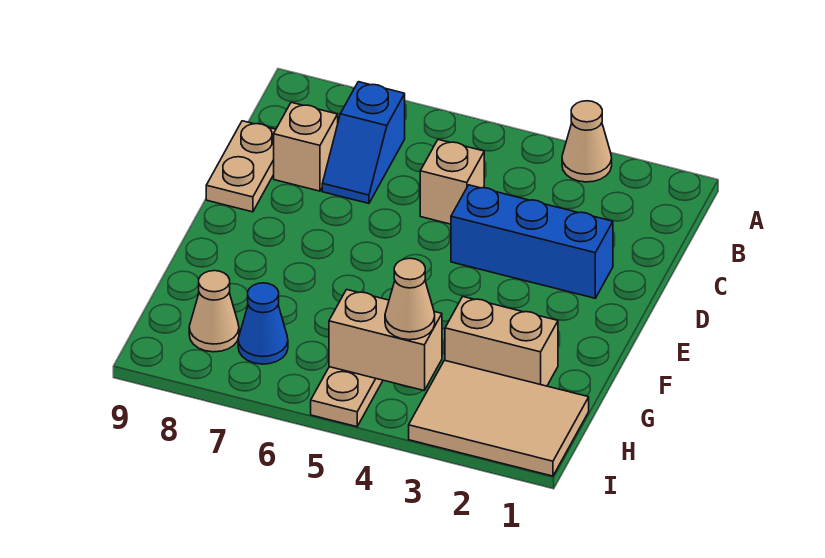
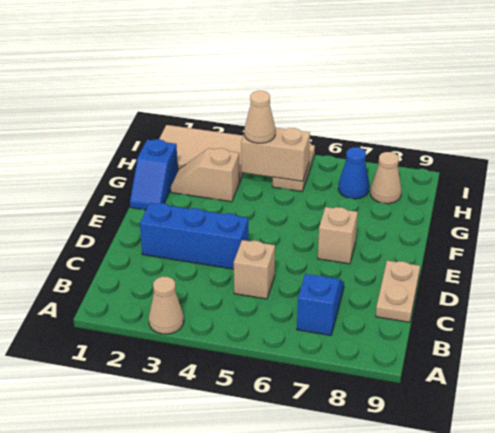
tan brick C8 level 1 -> tan brick E7 level 1
none -> blue slope F1:G1 level 1 top G
tan brick G2:G3 level 1 -> tan slope G2:G3 level 1 top 3

